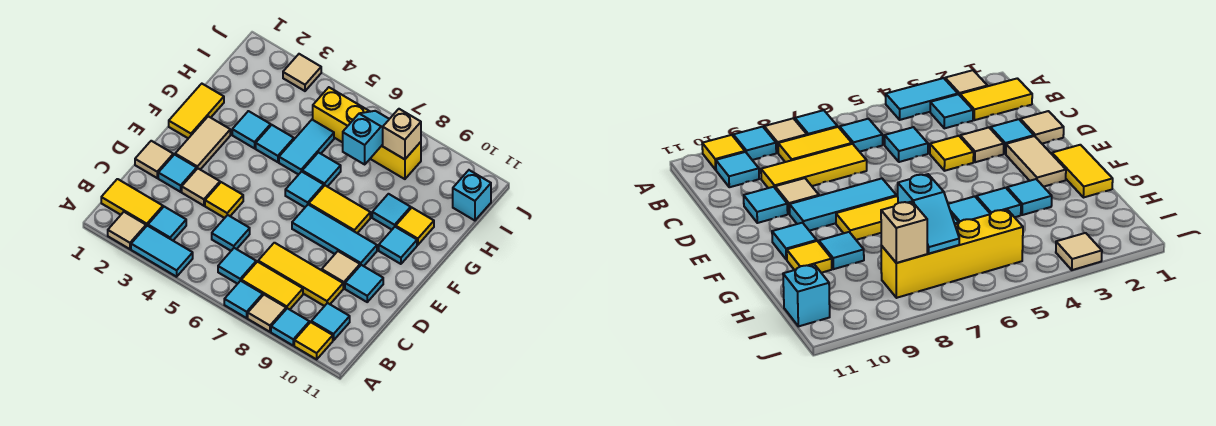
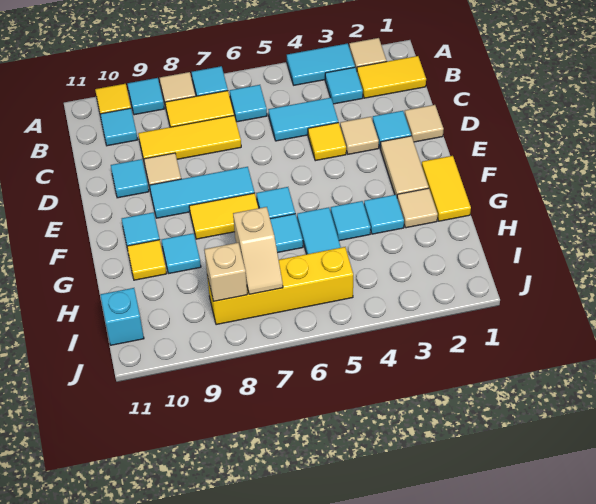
cyan tile C5 level 1 -> cyan tile C4:C5 level 1
cyan slope H7:I7 level 2 top H -> tan slope H7:I7 level 2 top H
tan tile J3 level 1 -> tan tile G2 level 1

